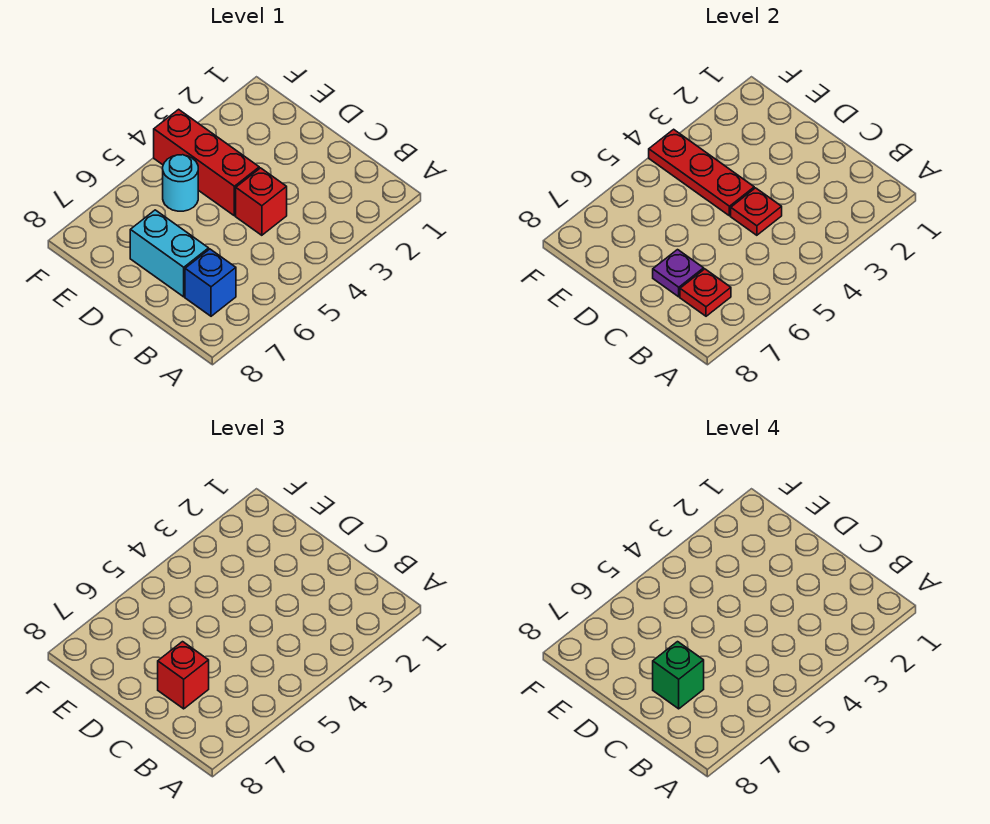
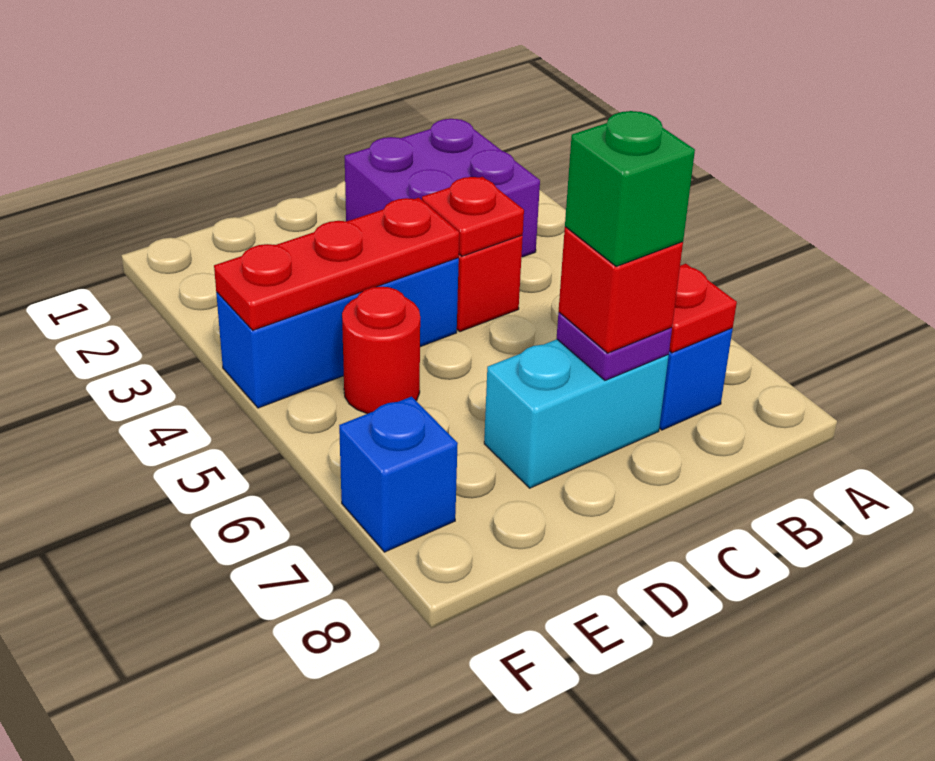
none -> purple brick B2:C3 level 1
red brick D4:F4 level 1 -> blue brick D4:F4 level 1
cyan round brick E5 level 1 -> red round brick E5 level 1
none -> blue brick F7 level 1

